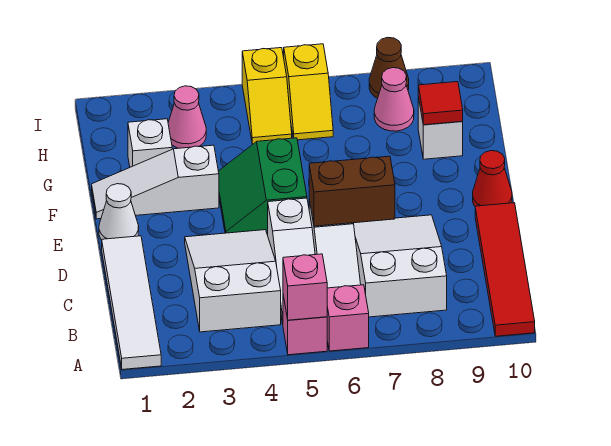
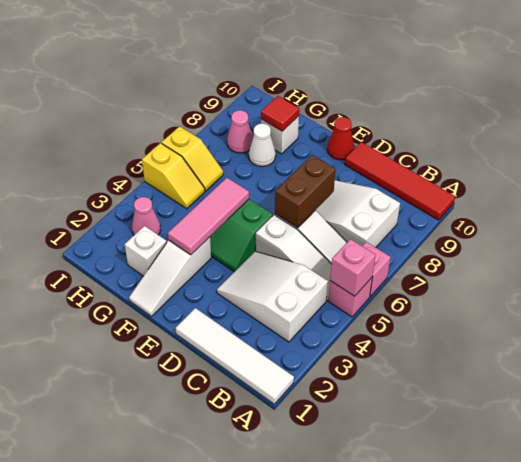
white cone E1 level 1 -> white cone G8 level 1
none -> pink tile F3:F5 level 2
brown cone I8 level 1 -> none

